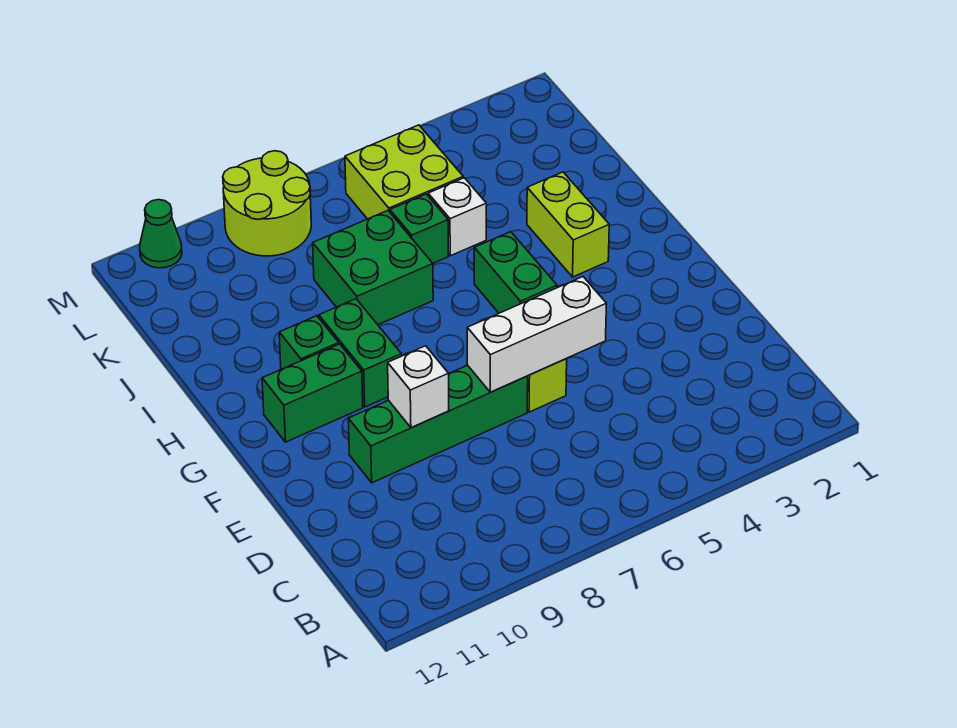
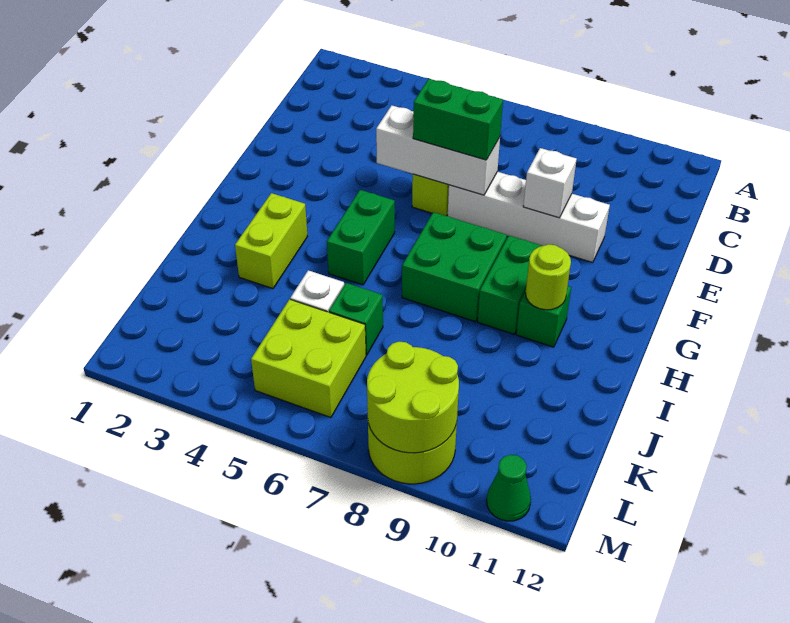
green brick E7:E10 level 1 -> white brick E7:E10 level 1
green brick G10:G11 level 1 -> green brick E6:E7 level 3
none -> lime round brick H10 level 2
green brick I7:J8 level 1 -> green brick G7:H8 level 1
none -> lime round brick L8:M9 level 2

